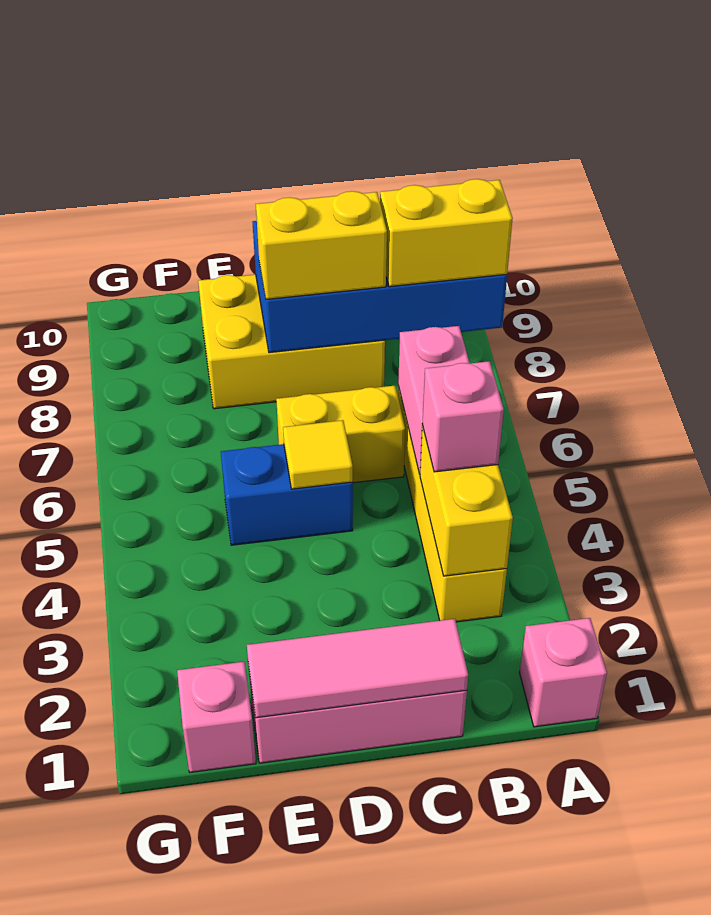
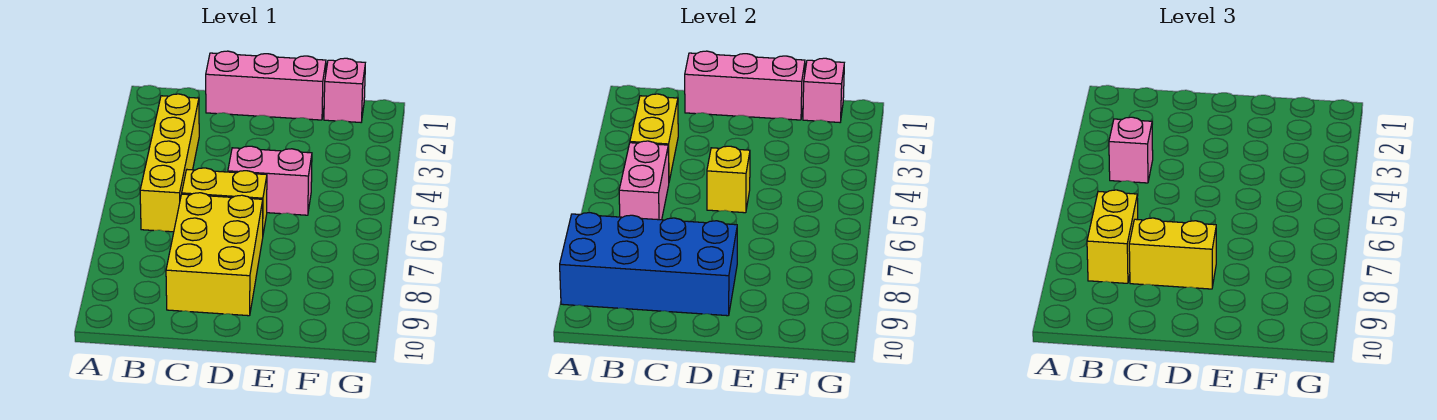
pink brick A1 level 1 -> pink brick F1 level 2
yellow brick A8:B8 level 3 -> yellow brick B7:B8 level 3
pink tile C1:E1 level 2 -> pink brick C1:E1 level 2
yellow brick C8:E9 level 1 -> yellow brick C7:D9 level 1
blue brick D5:E5 level 1 -> pink brick D5:E5 level 1
yellow tile D5 level 2 -> yellow brick D5 level 2

